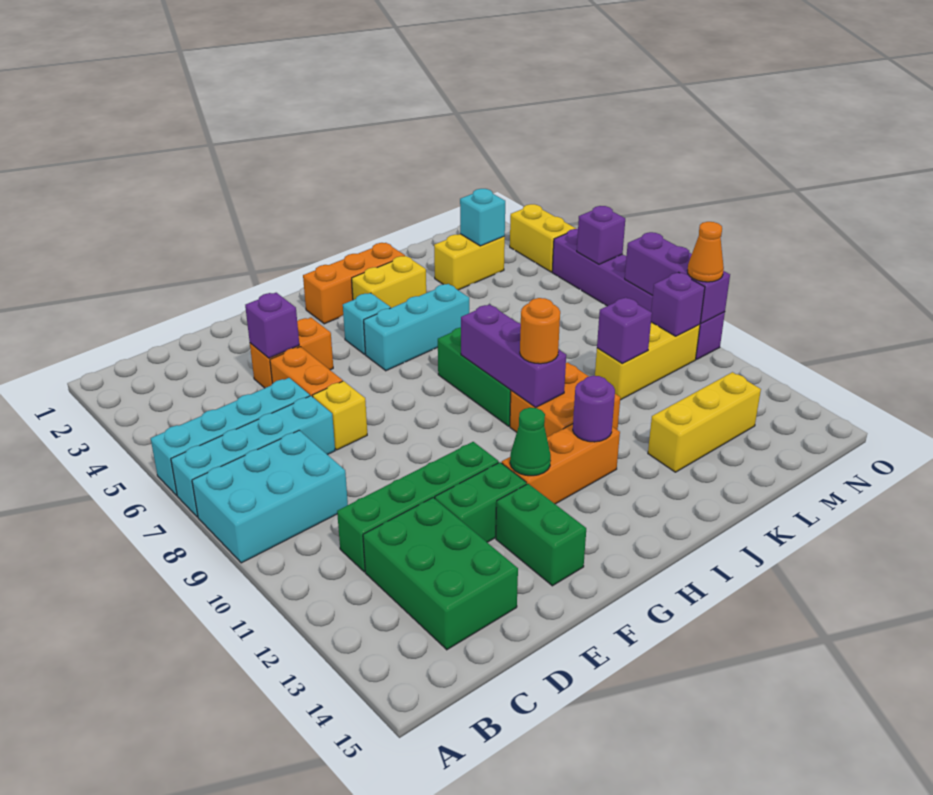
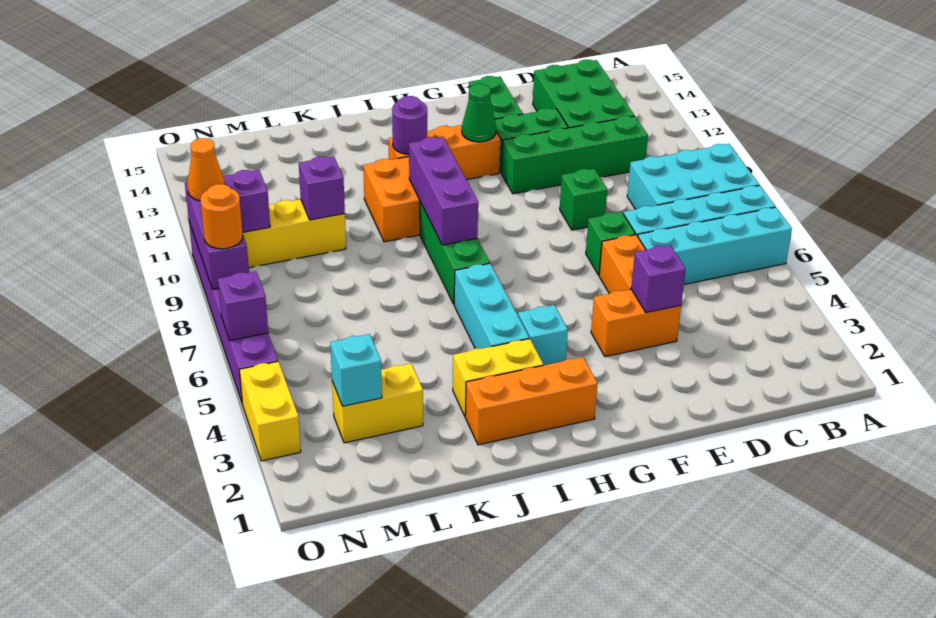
yellow brick E7 level 1 -> green brick E7 level 1
none -> green brick E9 level 1
cyan brick H5:J5 level 1 -> cyan brick I4:I6 level 1
orange round brick I10 level 3 -> orange round brick O8 level 3
yellow brick K13:M13 level 1 -> none

